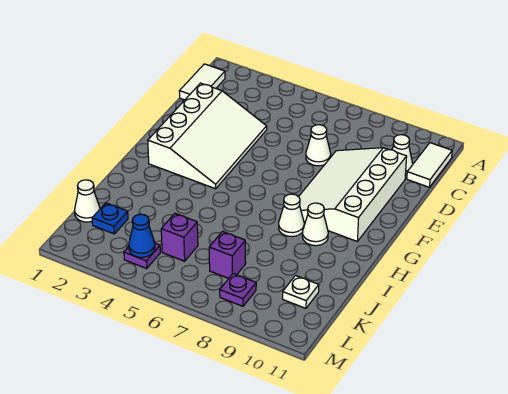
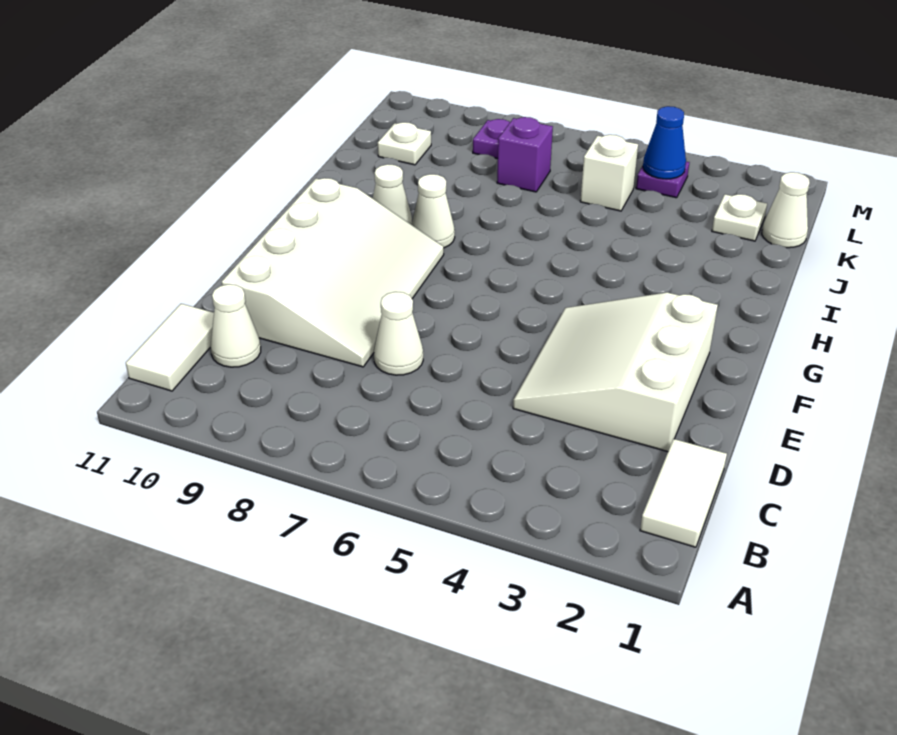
white slope D2:G4 level 1 top 2 -> white slope D2:F4 level 1 top 2
blue plate K2 level 1 -> white plate K2 level 1
purple brick K5 level 1 -> white brick K5 level 1

